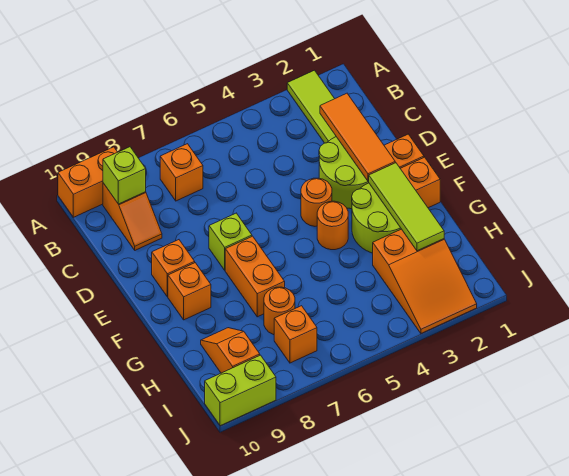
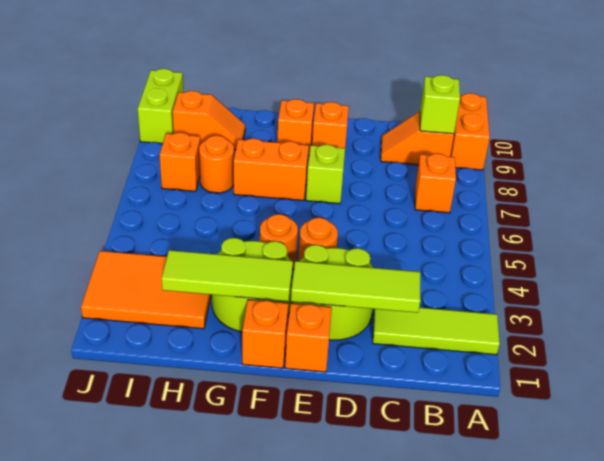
orange tile C2:E2 level 2 -> lime tile C2:E2 level 2
orange slope H2:J3 level 1 top H -> orange tile H2:J3 level 1

